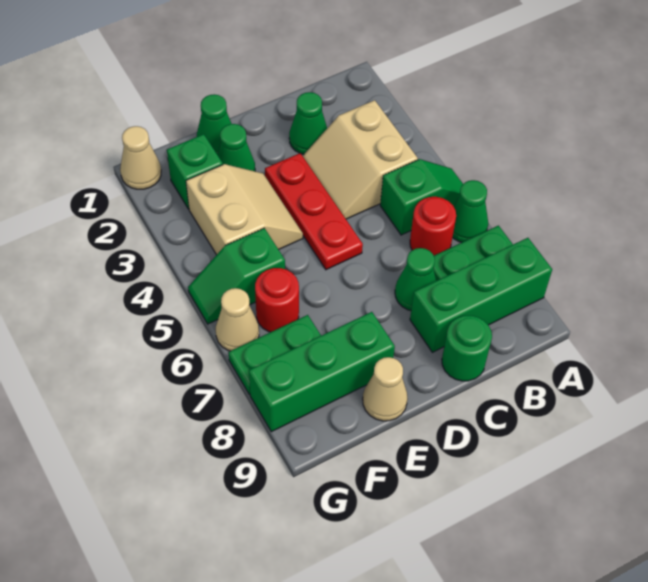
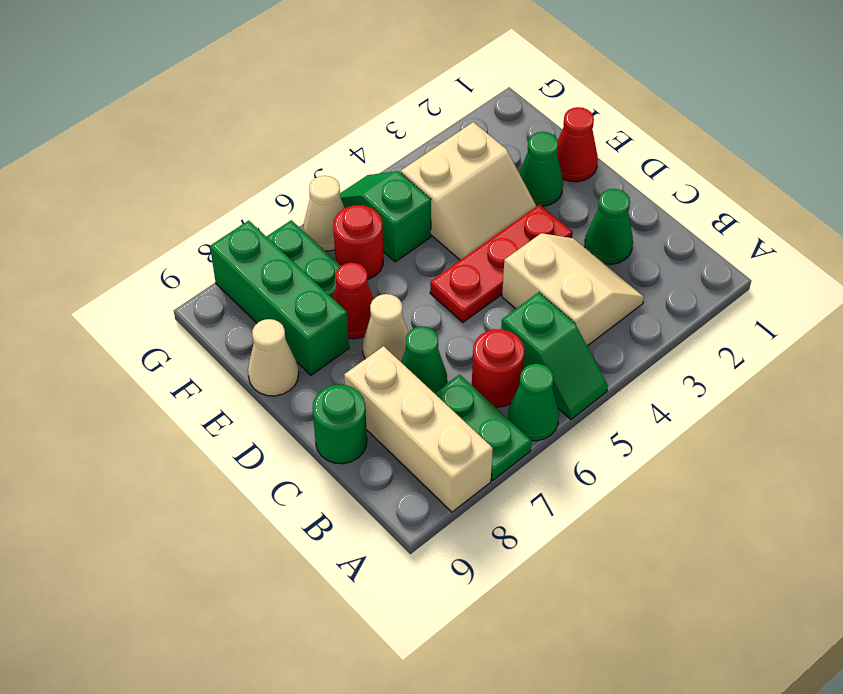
green brick A8:C8 level 1 -> tan brick A8:C8 level 1
tan slope B3:C4 level 1 top B -> tan slope B3:C4 level 1 top 4
green cone E1 level 1 -> red cone E1 level 1
none -> red cone E7 level 1
green brick F2 level 1 -> none
tan cone G1 level 1 -> tan cone D7 level 1

